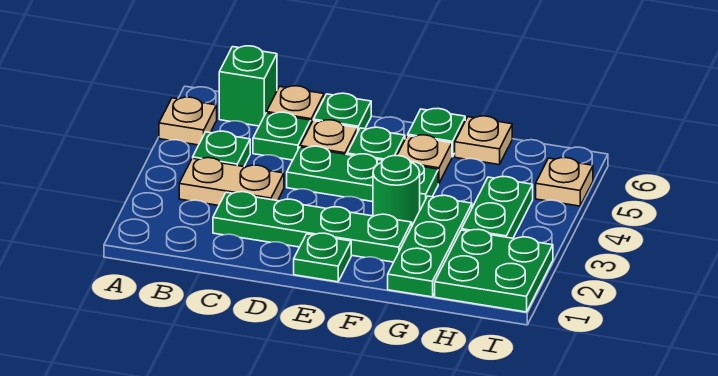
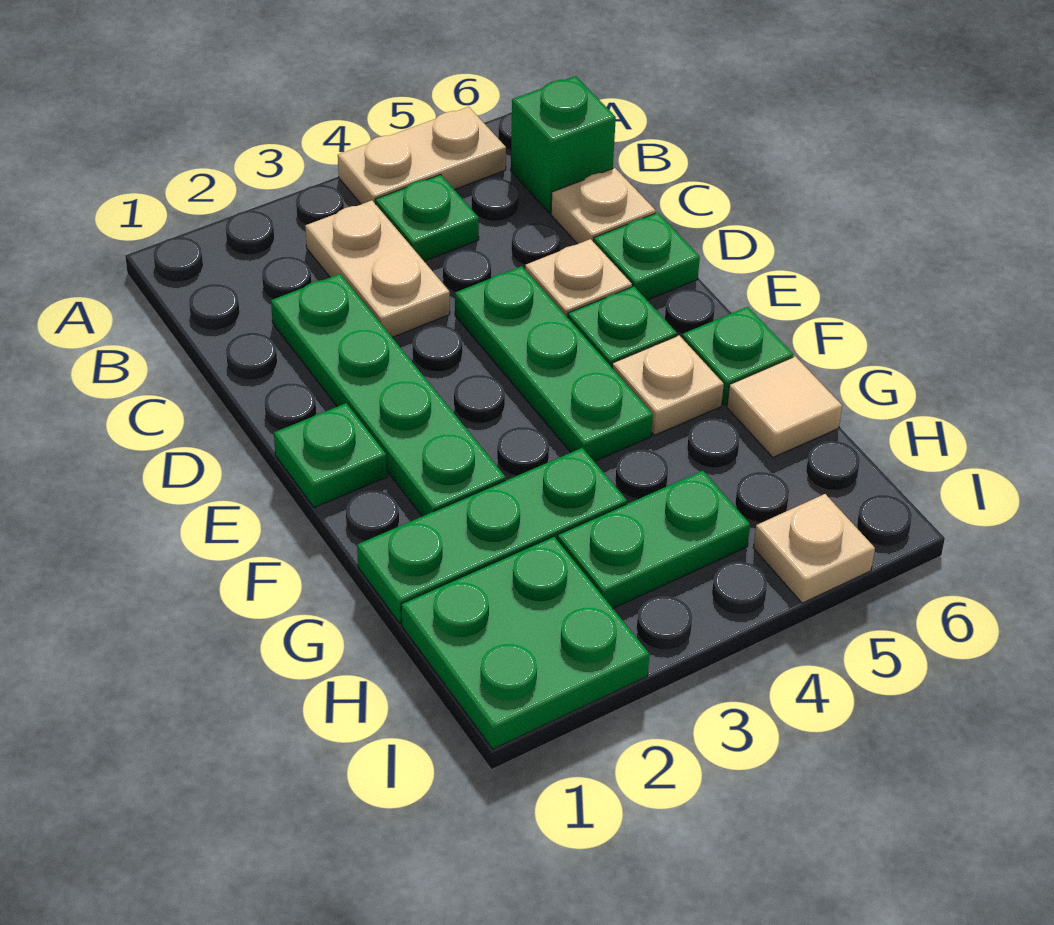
tan plate A5 level 1 -> tan plate A4:A5 level 1
green plate C5 level 1 -> none
green round brick F3 level 1 -> none
tan plate G6 level 1 -> tan tile G6 level 1

